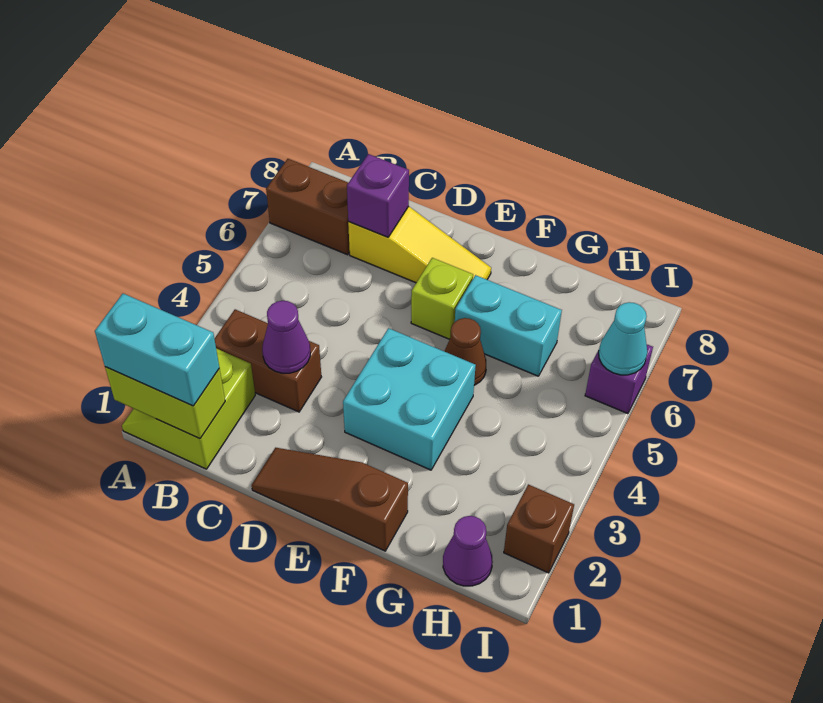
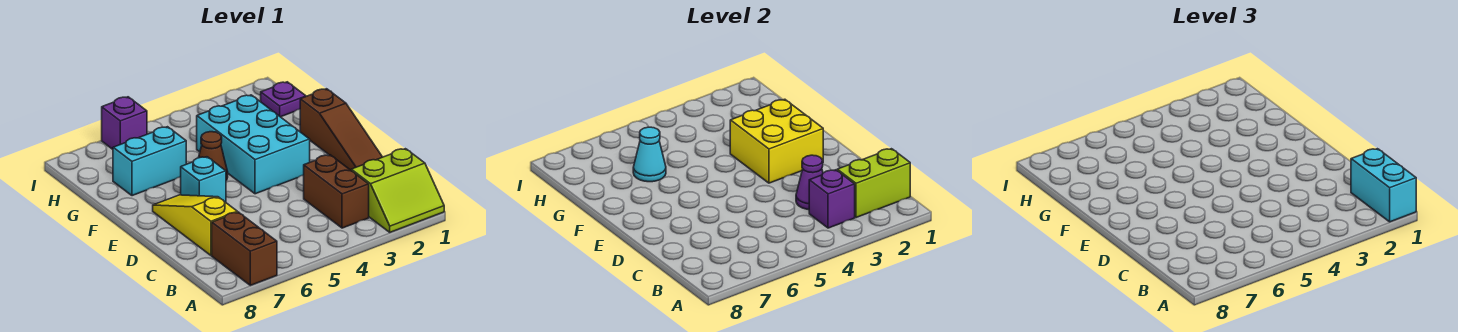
lime brick A1:B1 level 2 -> lime brick B1:B2 level 2
purple brick C7 level 2 -> purple brick B3 level 2
none -> yellow brick E2:F3 level 2
cyan brick E3:F4 level 1 -> cyan brick E3:G4 level 1
lime brick E6 level 1 -> cyan brick E6 level 1
cyan brick F6:G6 level 1 -> cyan brick G6:G7 level 1
purple cone H1 level 1 -> purple plate H1 level 1
brown brick I2 level 1 -> none
cyan cone I6 level 2 -> cyan cone G6 level 2

